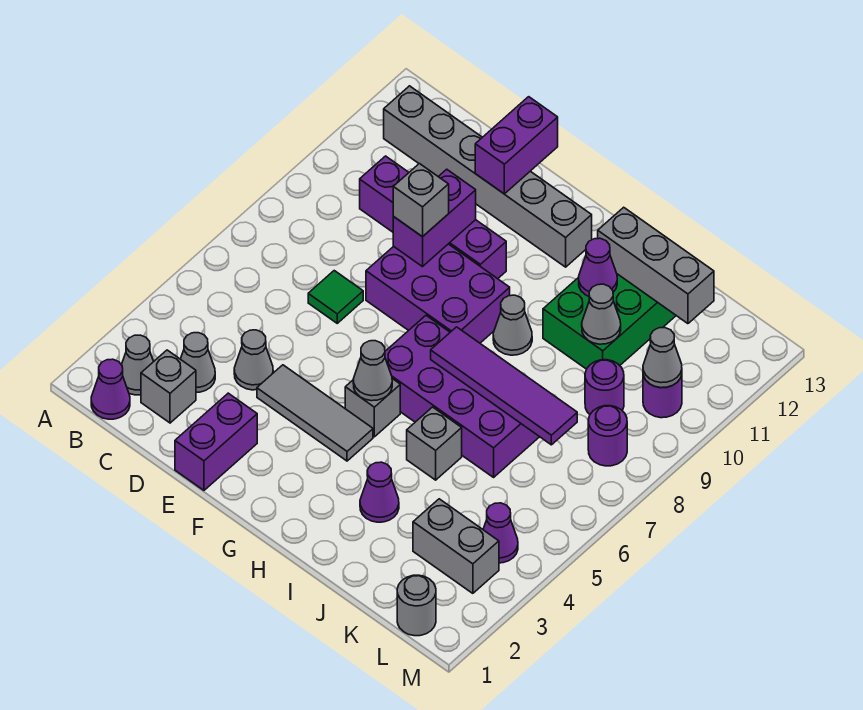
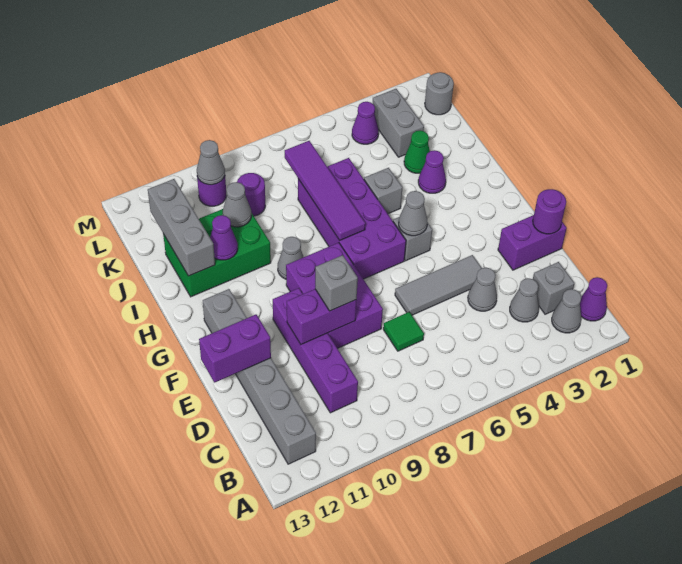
grey tile E4:G4 level 1 -> grey tile E4:E6 level 1
none -> green cone J3 level 1
purple round brick L8 level 1 -> purple round brick E1 level 2

